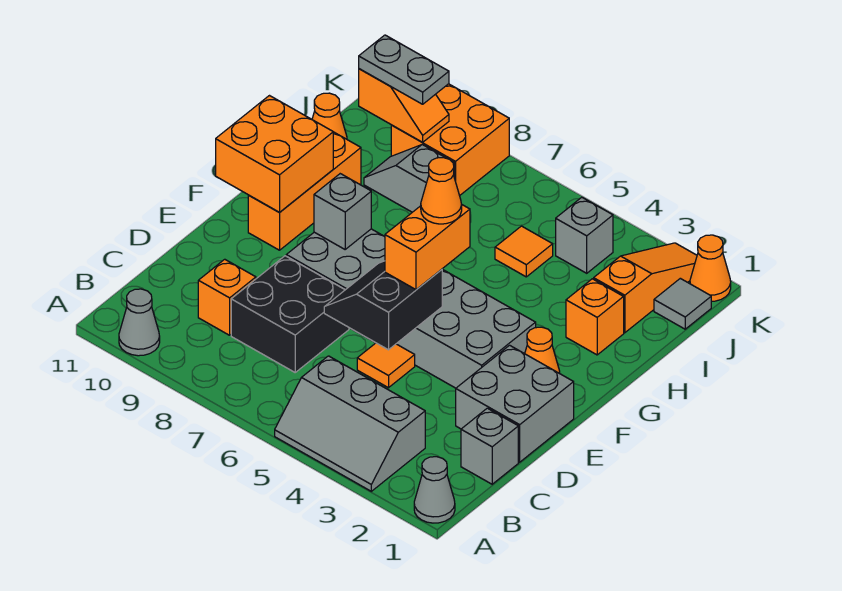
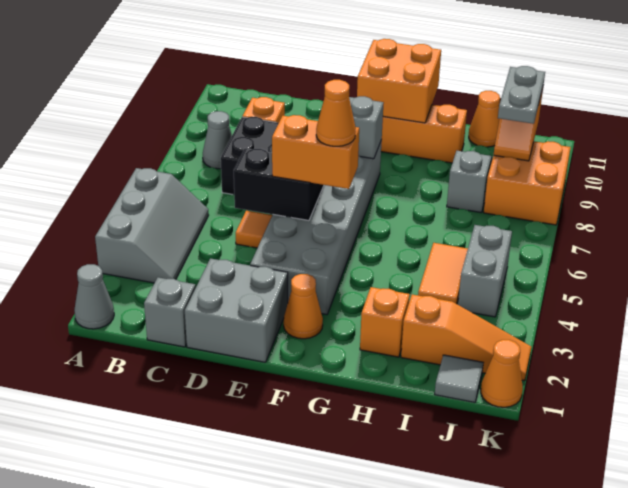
grey slope A3:B5 level 1 top B -> grey slope A3:B5 level 1 top A
grey cone A10 level 1 -> grey cone B8 level 1
orange tile I5 level 1 -> orange tile I4:I5 level 1
grey brick J4 level 1 -> grey brick J4:J5 level 1

